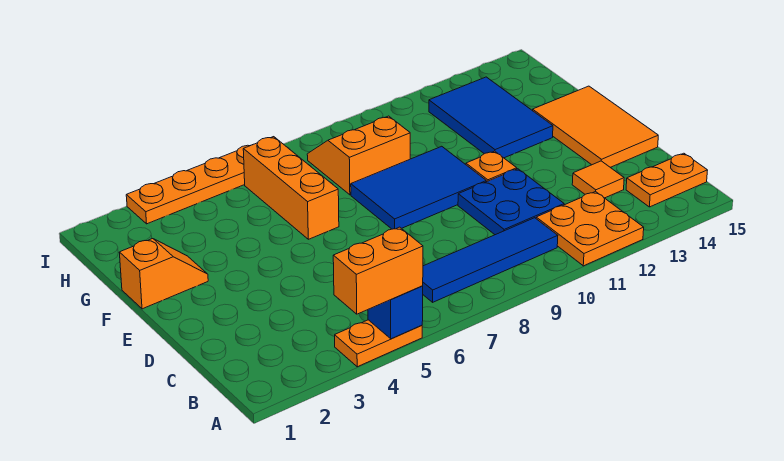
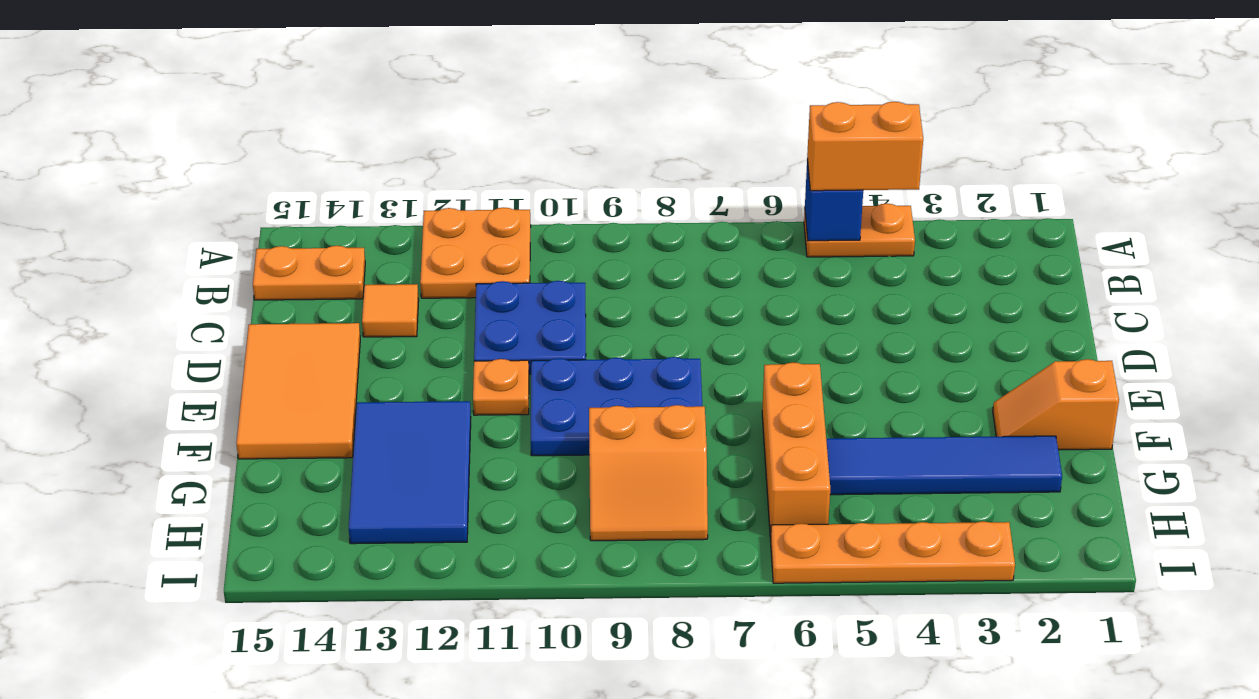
blue tile B7:B10 level 1 -> blue tile G2:G5 level 1
blue tile E8:F10 level 1 -> blue plate E8:F10 level 1

